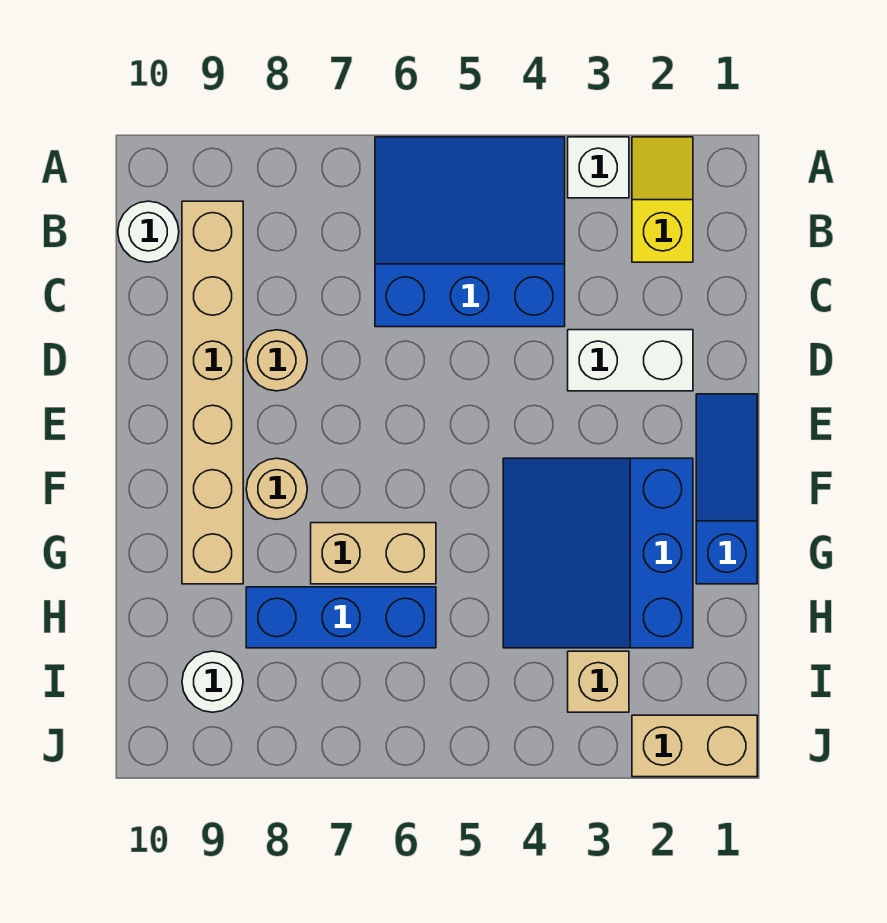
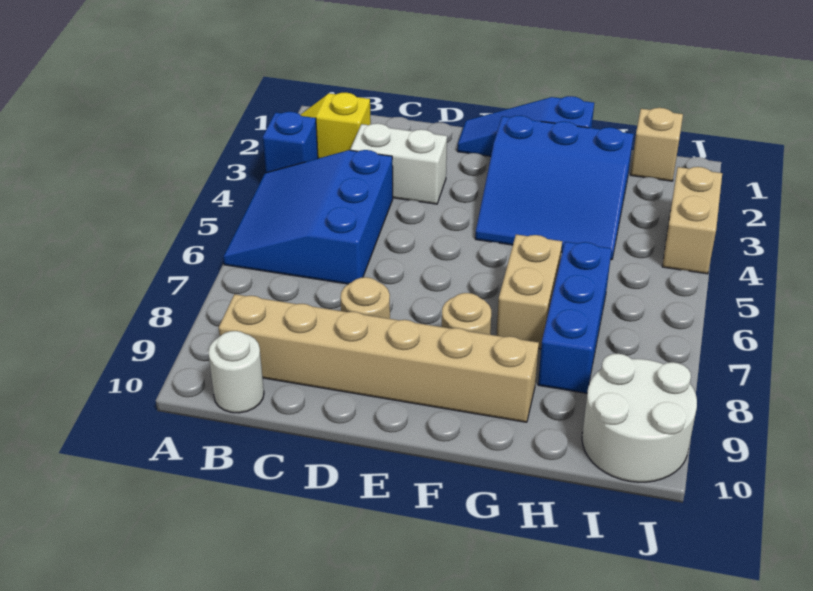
white brick A3 level 1 -> blue brick A3 level 1
white brick D2:D3 level 1 -> white brick C3:D3 level 1
tan brick I3 level 1 -> tan brick I1 level 1
white round brick I9 level 1 -> white round brick I9:J10 level 1
tan brick J1:J2 level 1 -> tan brick J3:J4 level 1

